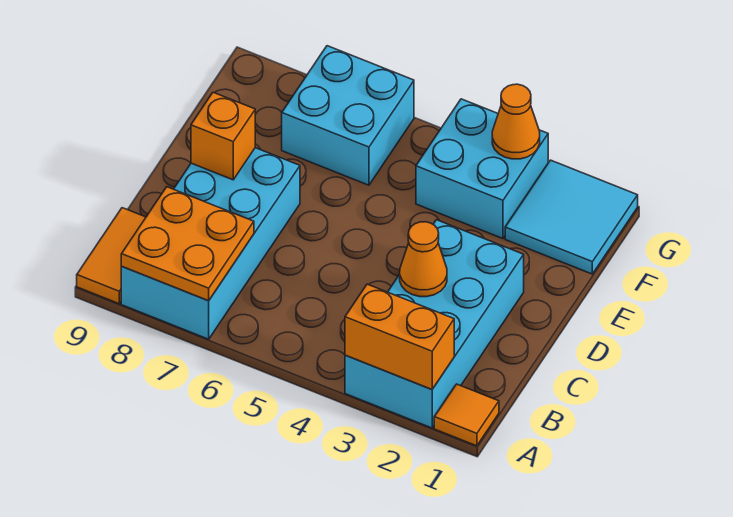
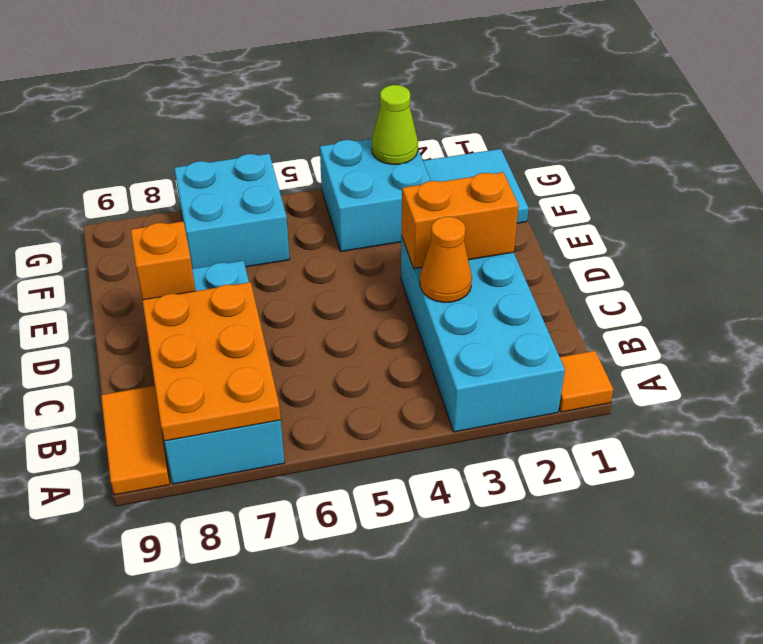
orange brick A2:A3 level 2 -> orange brick D2:D3 level 2
orange plate A7:B8 level 2 -> orange plate A7:C8 level 2
orange cone G3 level 2 -> lime cone G3 level 2

